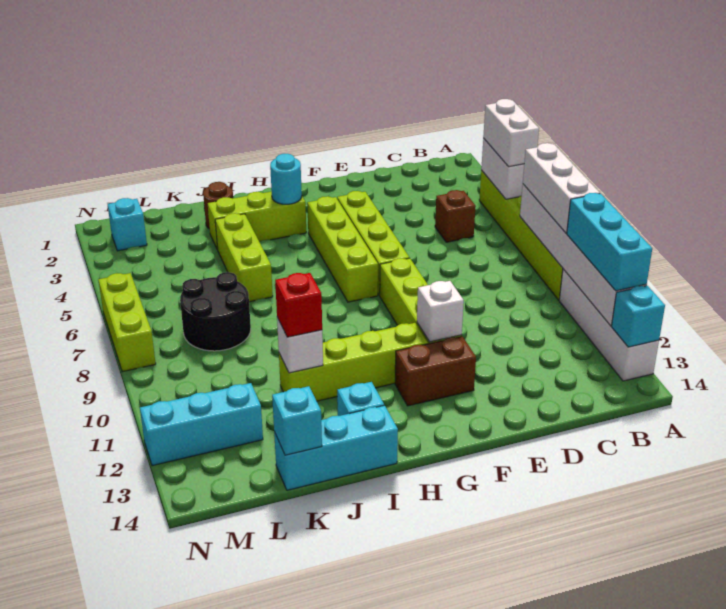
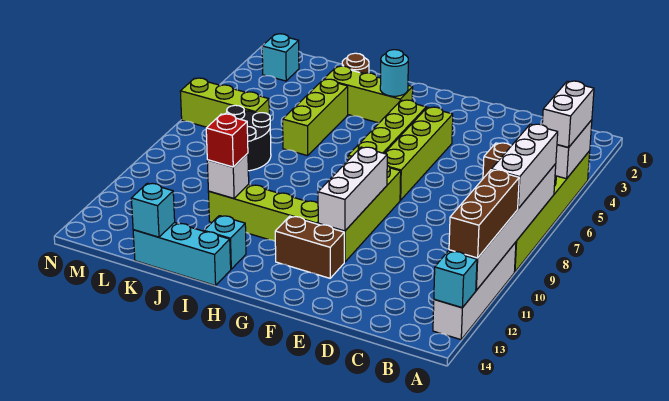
cyan brick A10:A12 level 3 -> brown brick A10:A12 level 3
white brick F11 level 2 -> white brick F9:F11 level 2
cyan brick L12:N12 level 1 -> none
lime brick N6:N8 level 1 -> lime brick L6:N6 level 1

